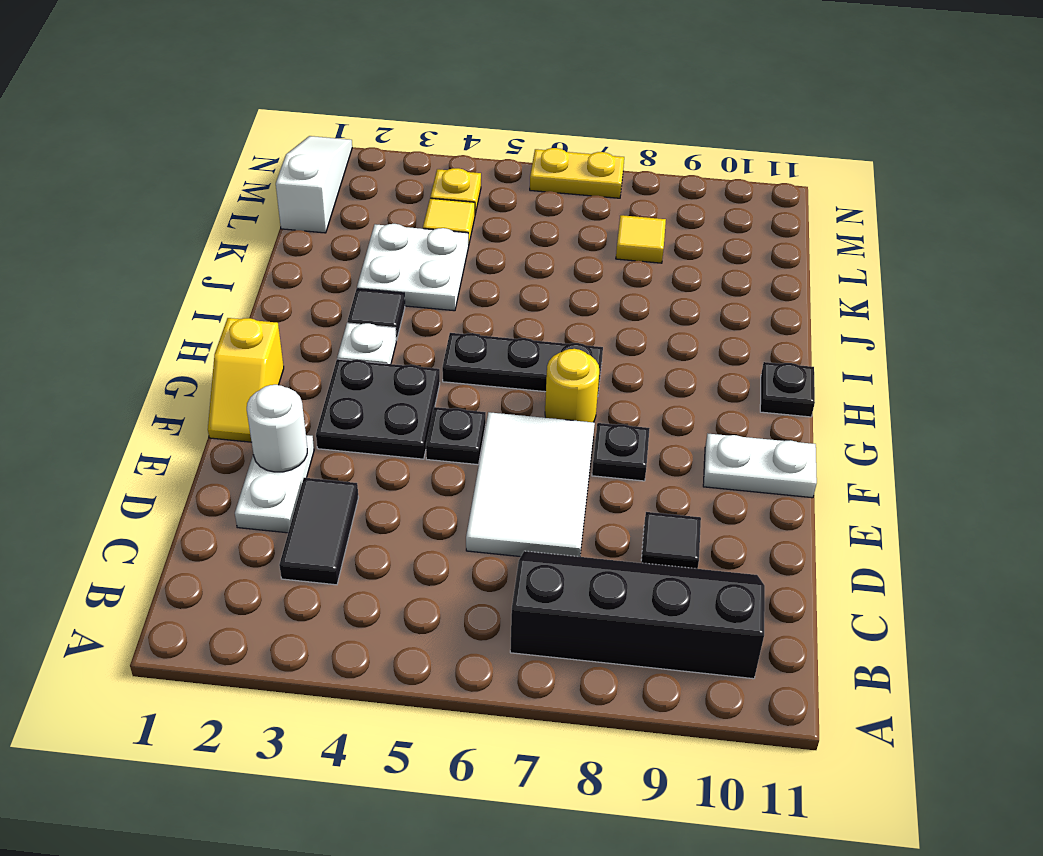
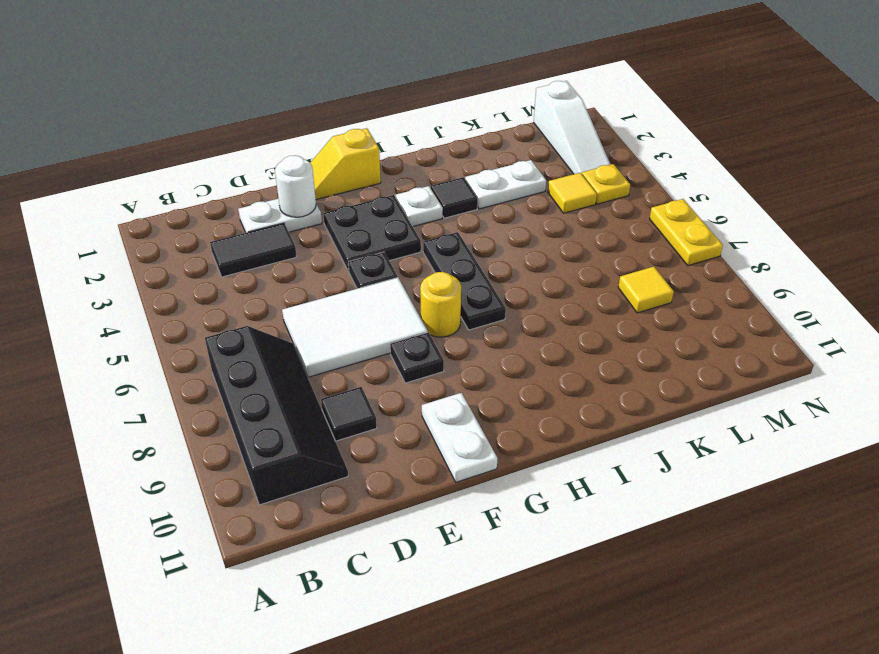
black plate H11 level 1 -> none
white plate J3:K4 level 1 -> white plate J3:K3 level 1
white slope L1:N1 level 1 top L -> white slope M1:M3 level 1 top 1

